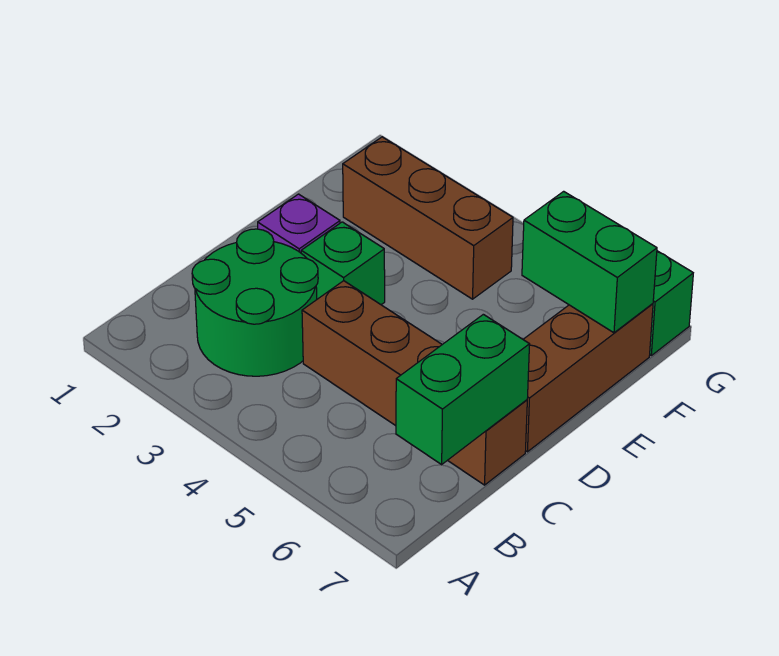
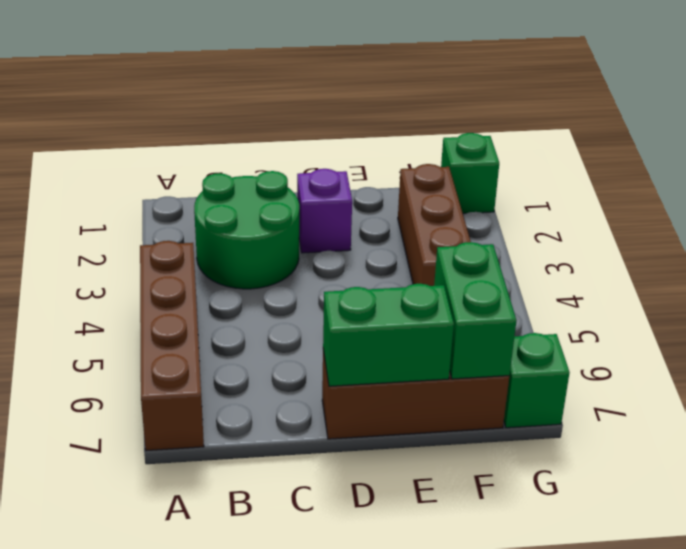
green brick B7:C7 level 2 -> green brick D7:E7 level 2
brown brick C4:C7 level 1 -> brown brick A4:A7 level 1
green brick D3 level 1 -> green brick G1 level 1

